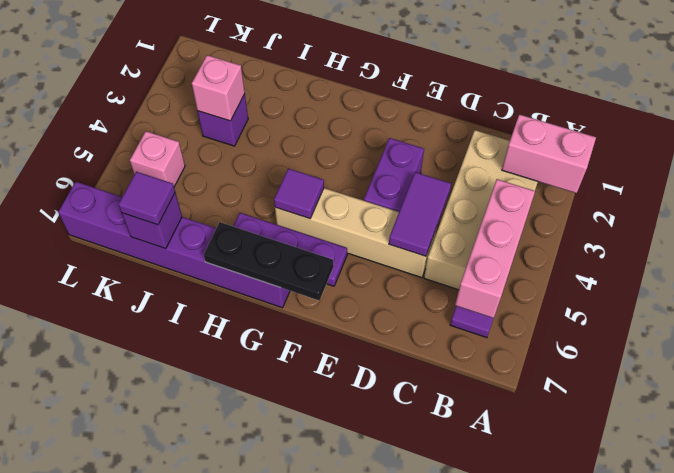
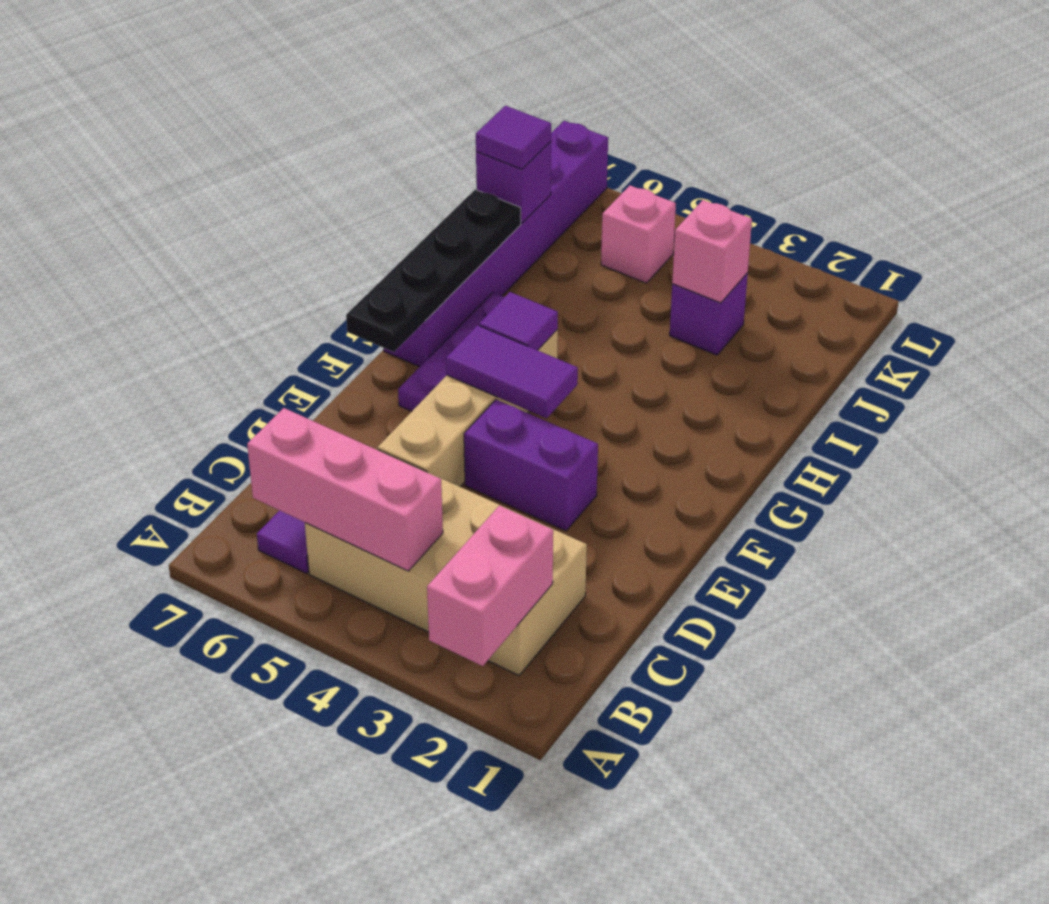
purple tile D4:D5 level 2 -> purple tile F4:F5 level 2
black plate F7:H7 level 2 -> black plate F7:I7 level 2

